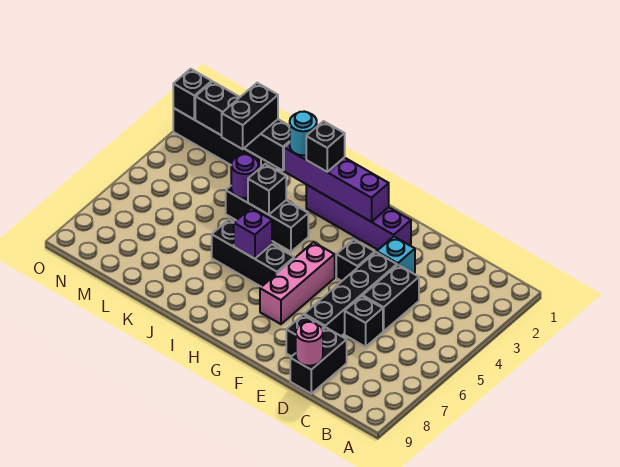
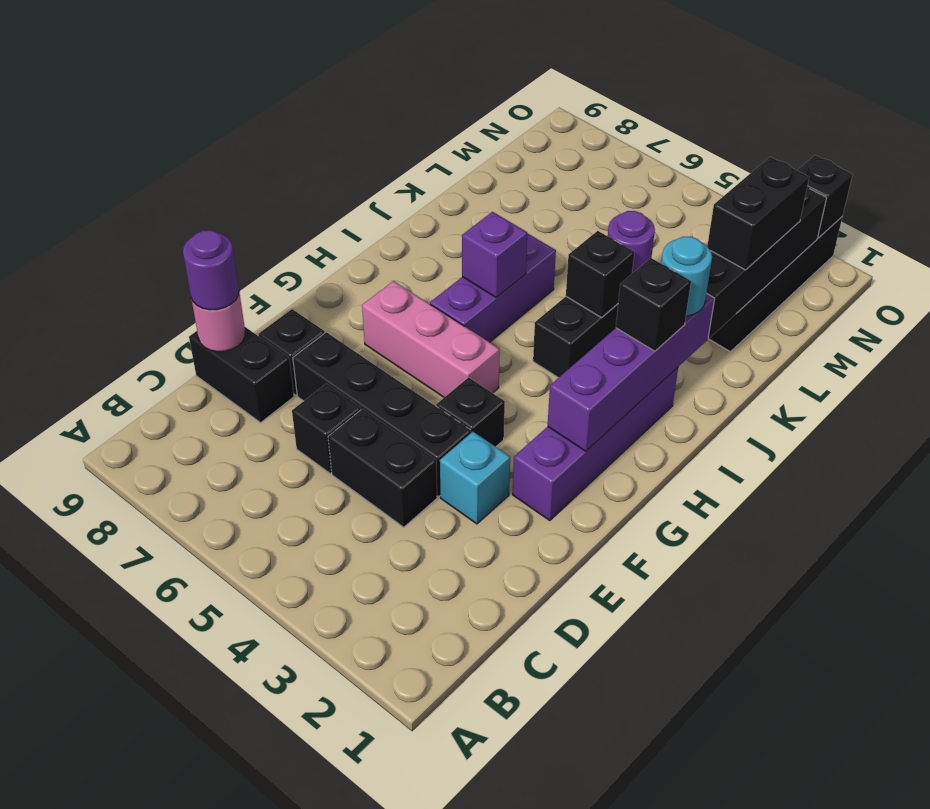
none -> purple round brick D9 level 3
black brick H6:J6 level 1 -> purple brick H6:J6 level 1
black brick L2:L3 level 3 -> black brick L2:M2 level 3

